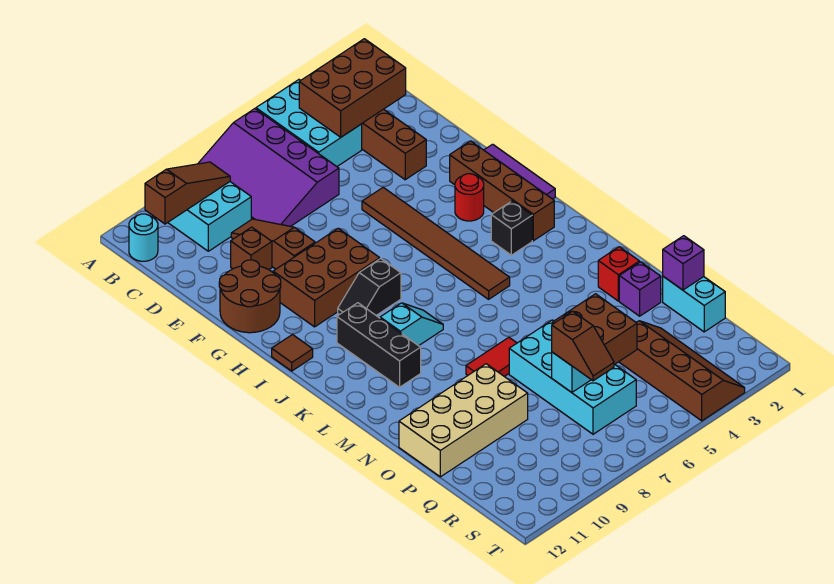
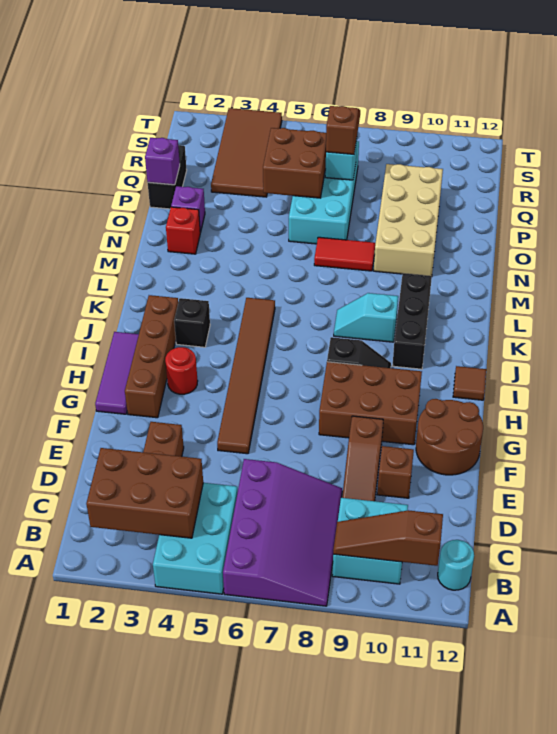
tan brick O9:P12 level 1 -> tan brick N9:Q10 level 1
cyan brick P1:Q1 level 1 -> black brick P1:Q1 level 1
brown slope Q3:T4 level 1 top 4 -> brown tile Q3:T4 level 1

